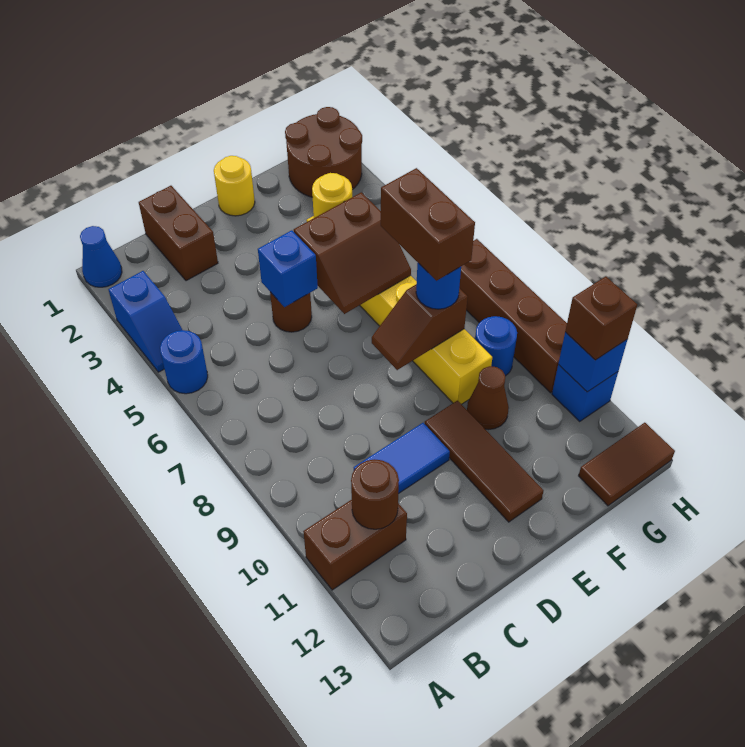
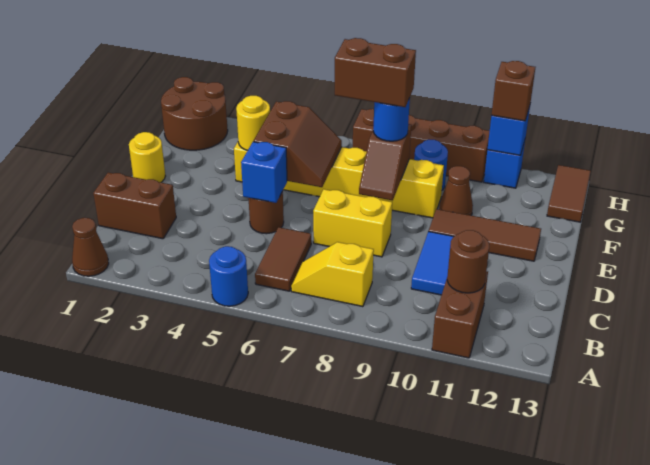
blue cone A1 level 1 -> brown cone A1 level 1
blue slope A3:A4 level 1 top 3 -> none
none -> brown tile B6:C6 level 1
none -> yellow slope B7:B8 level 1 top 8
none -> yellow brick D7:D8 level 1

